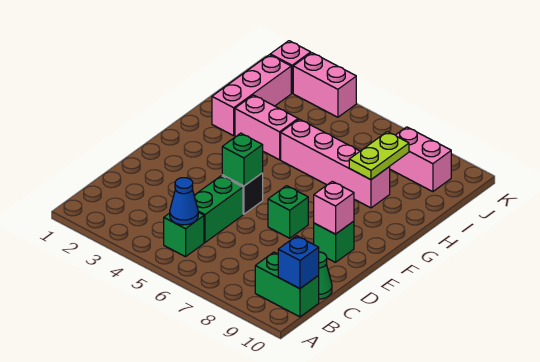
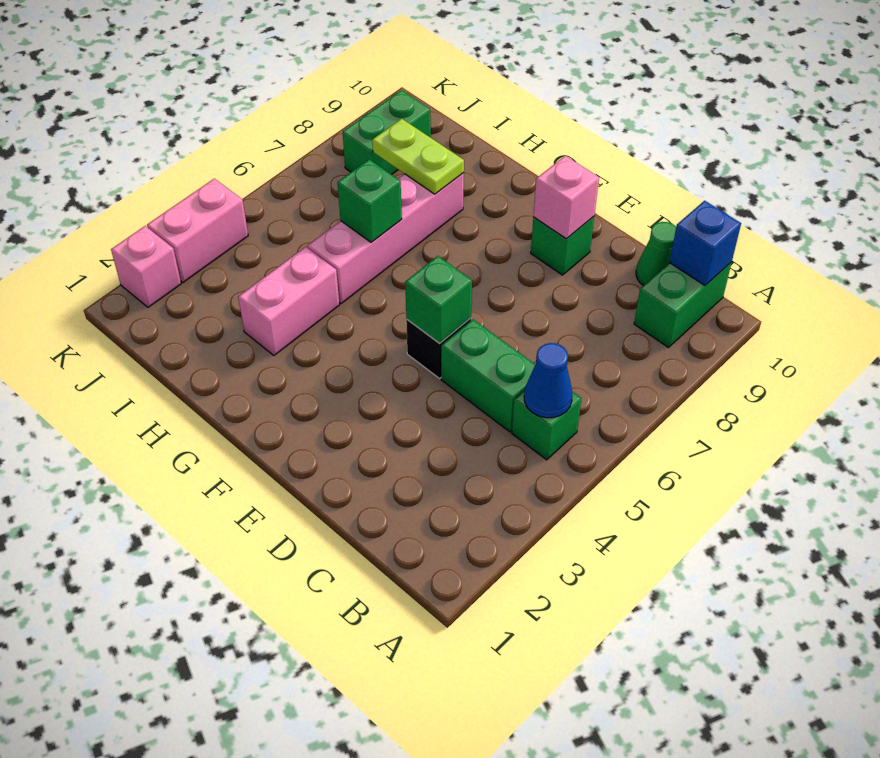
green brick E7 level 1 -> green brick H6 level 2
pink brick H2:J2 level 1 -> none
pink brick J8:J9 level 1 -> green brick J8:J9 level 1

